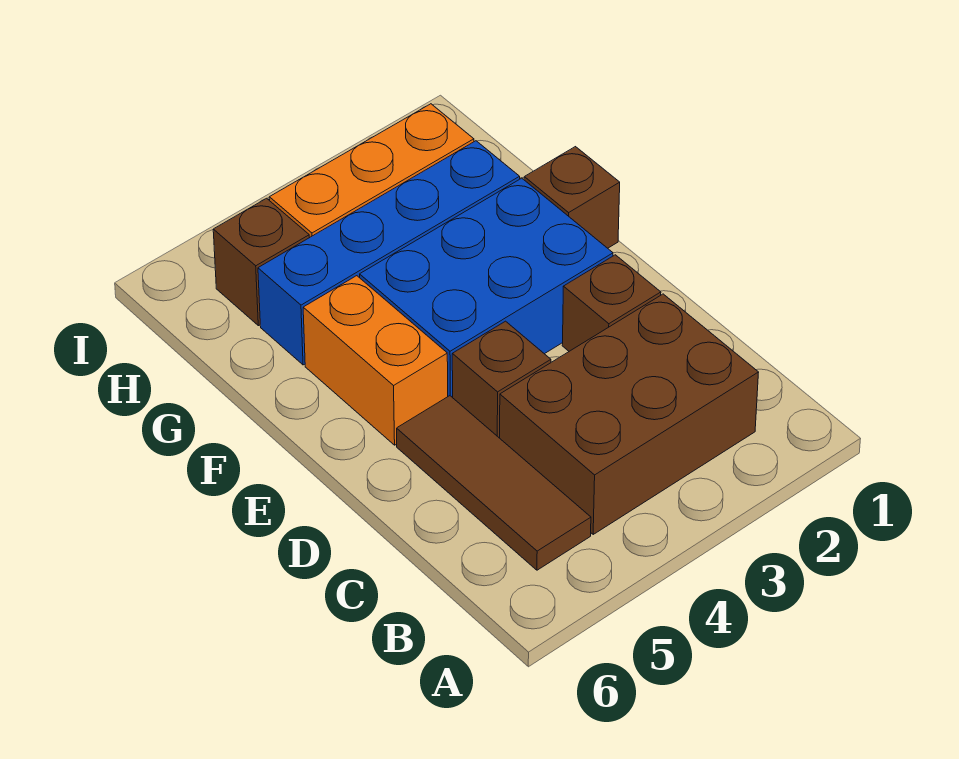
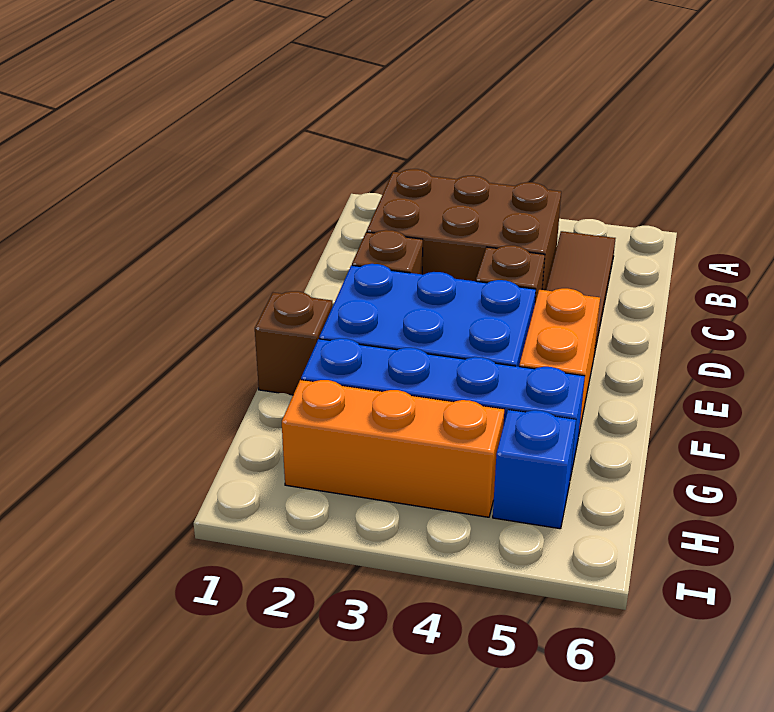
brown brick H5 level 1 -> blue brick H5 level 1

